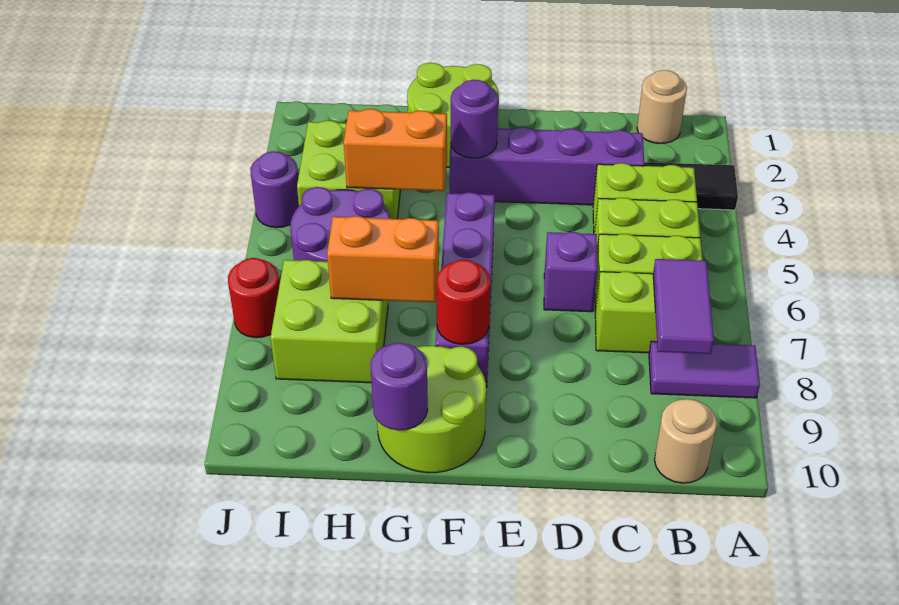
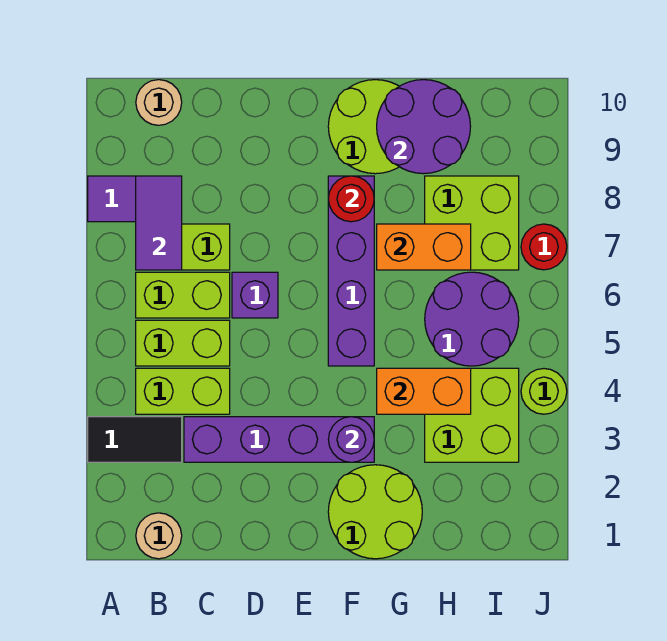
purple round brick G10 level 2 -> purple round brick G9:H10 level 2
purple round brick J4 level 1 -> lime round brick J4 level 1

